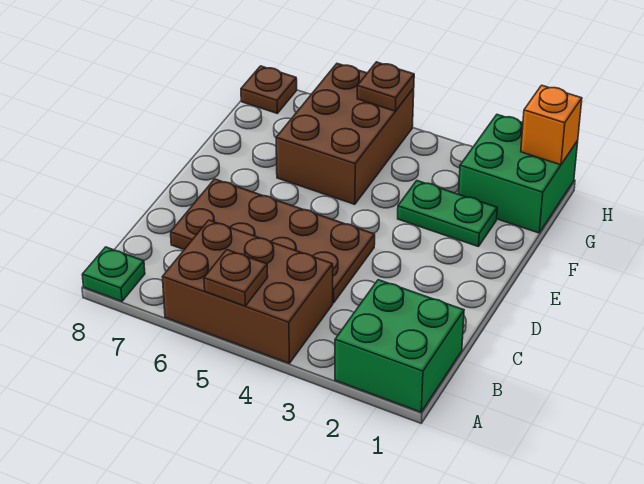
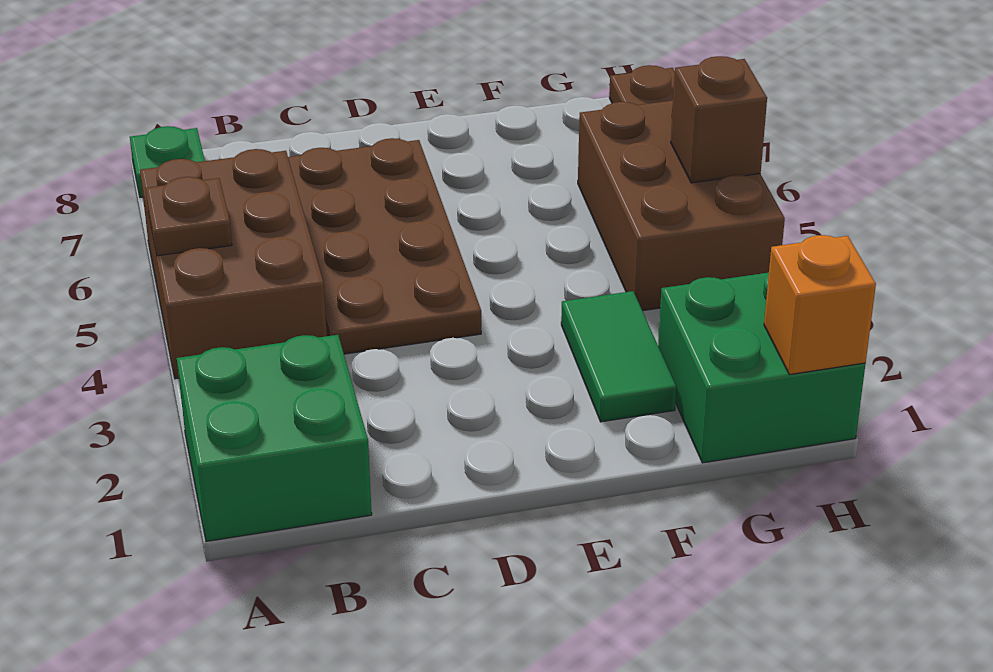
green plate F2:F3 level 1 -> green tile F2:F3 level 1
brown brick F5:H6 level 1 -> brown brick G4:H6 level 1
brown plate H5 level 2 -> brown brick H5 level 2

